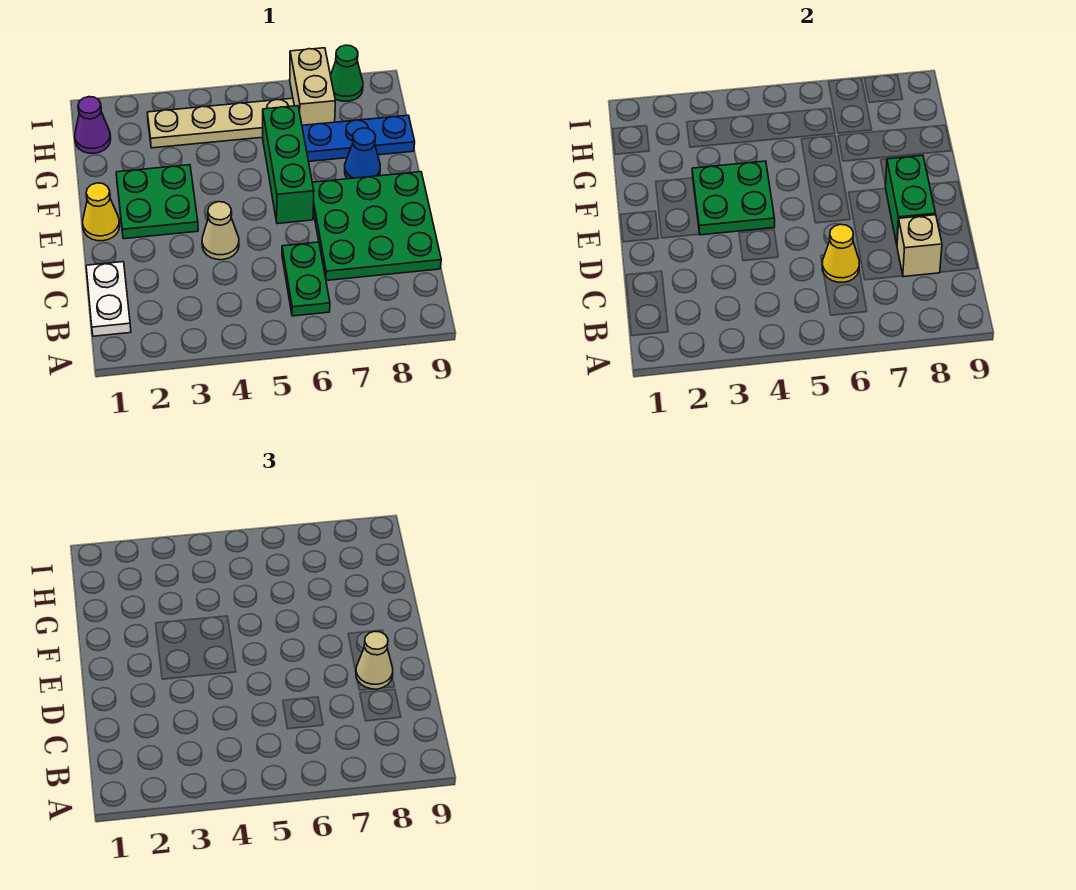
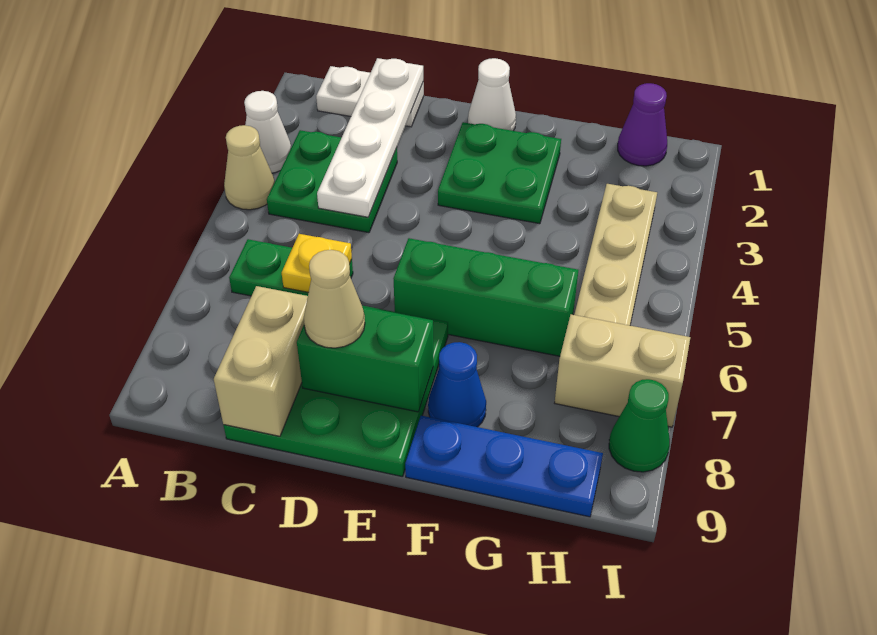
none -> white cone A3 level 1
none -> white plate C1:C4 level 2
yellow cone C6 level 2 -> yellow plate C6 level 2
tan brick C8 level 2 -> tan brick C8:C9 level 2
tan cone D4 level 1 -> tan cone A4 level 1
yellow cone E1 level 1 -> white cone E1 level 1
green plate E3:F4 level 2 -> green plate B3:C4 level 1
blue plate G7:G9 level 1 -> blue plate F9:H9 level 1

